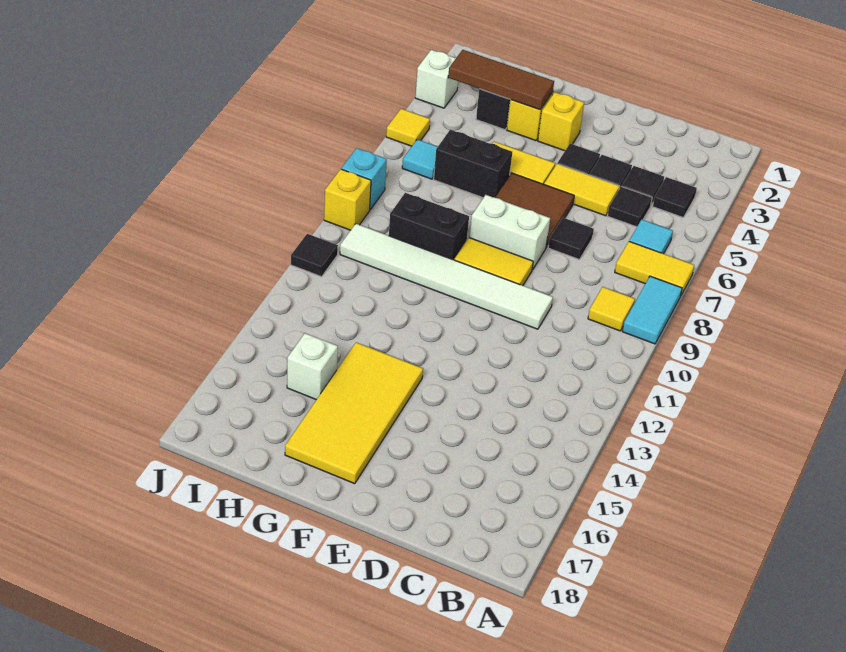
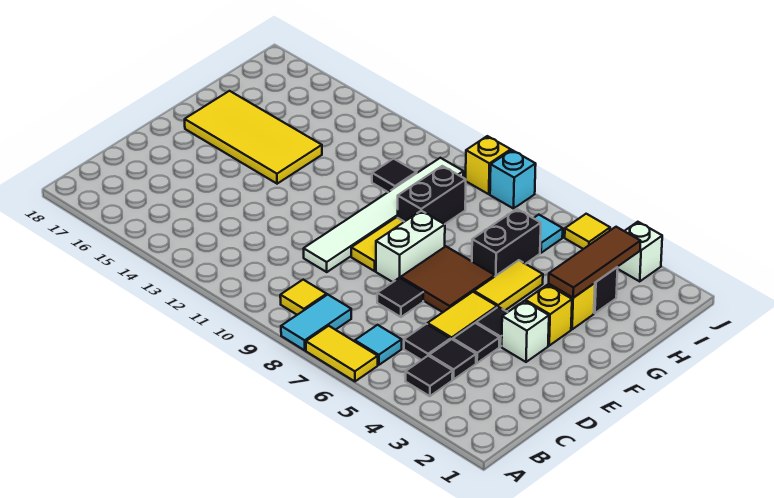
yellow tile A7:B7 level 1 -> yellow tile A6:A7 level 1
cyan tile A8:A9 level 1 -> cyan tile A8:B8 level 1
white brick H15 level 1 -> white brick E3 level 1
black tile J11 level 1 -> black tile H11 level 1

